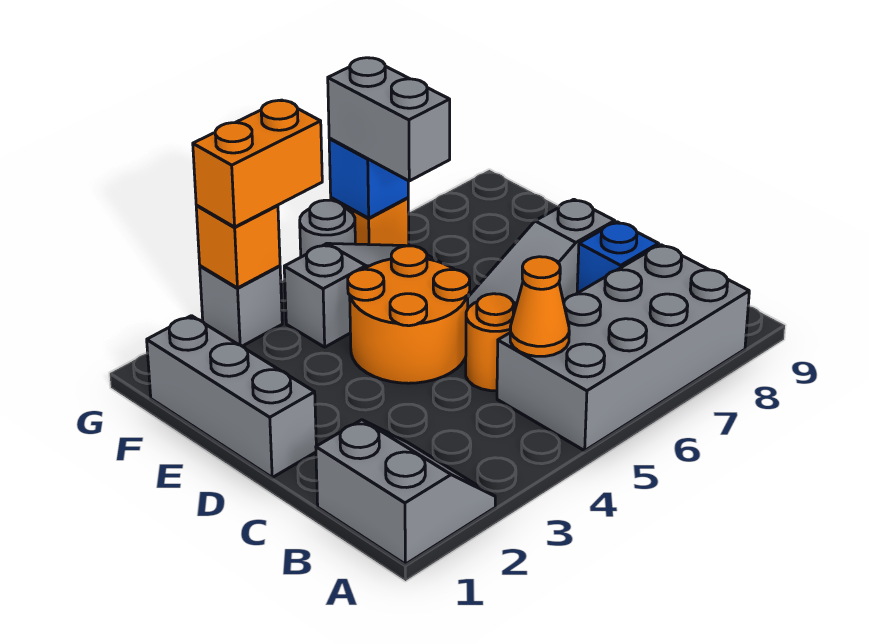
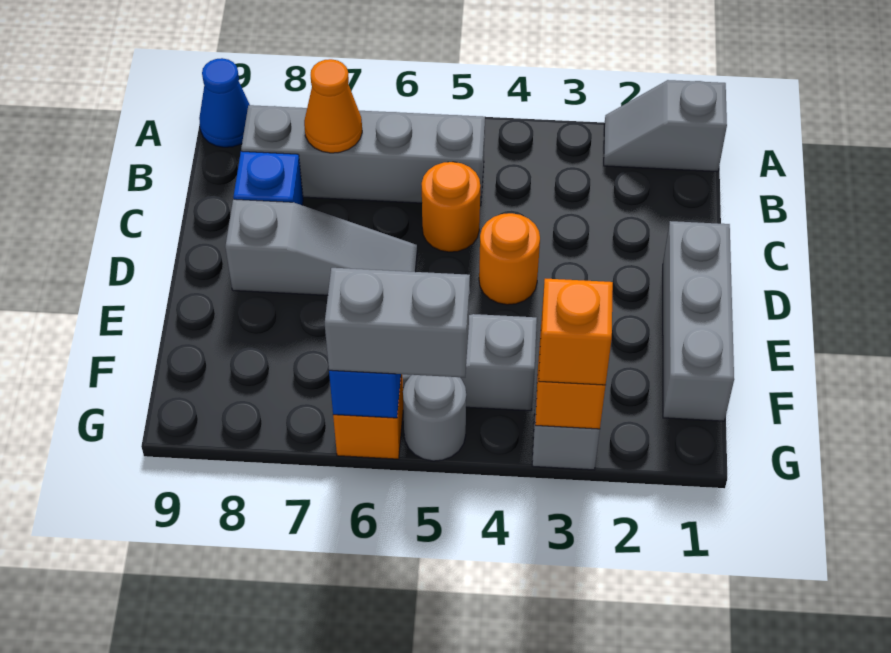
grey slope A1:B2 level 1 top 1 -> grey slope A1:A2 level 1 top 1
grey brick A5:B8 level 1 -> grey brick B5:B8 level 1
none -> blue cone A9 level 1
orange cone B5 level 2 -> orange cone B7 level 2
orange round brick D4:E5 level 1 -> orange round brick D4 level 1
grey brick F6:G6 level 3 -> grey brick G5:G6 level 3
orange brick G3:G4 level 3 -> orange brick G3 level 3

